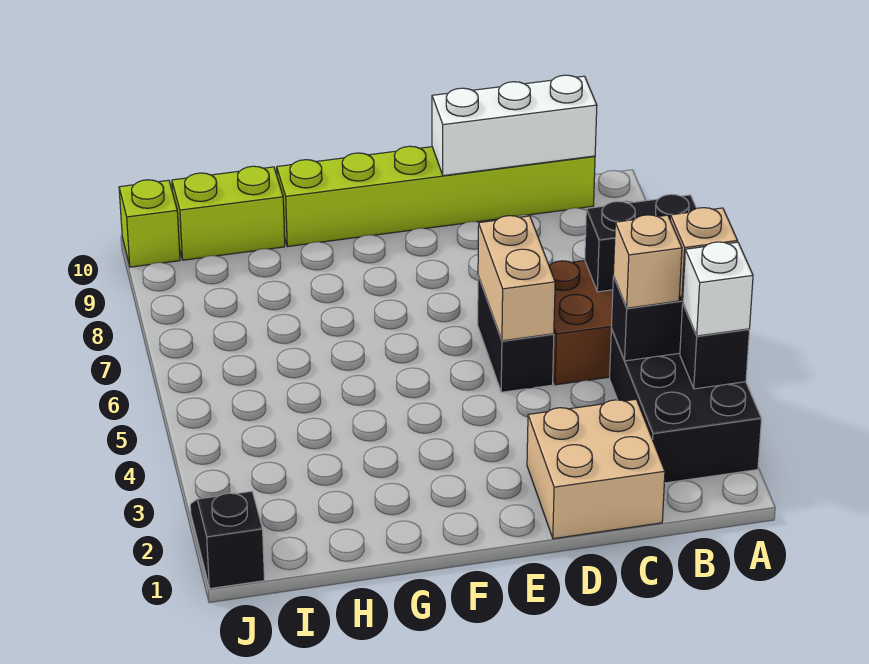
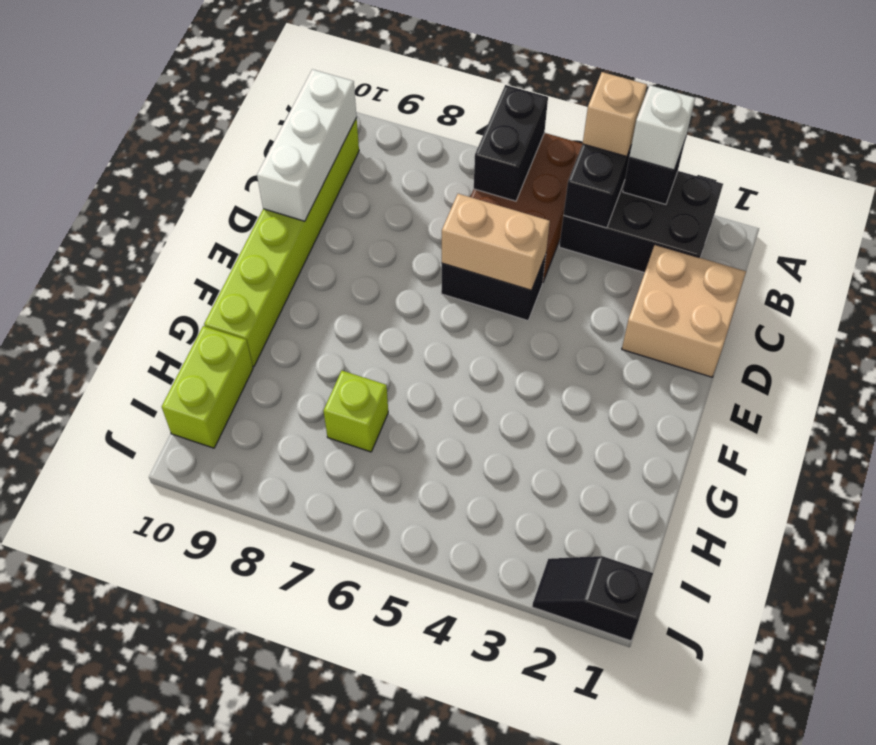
tan brick B4 level 3 -> none
lime brick J10 level 1 -> lime brick H7 level 1

